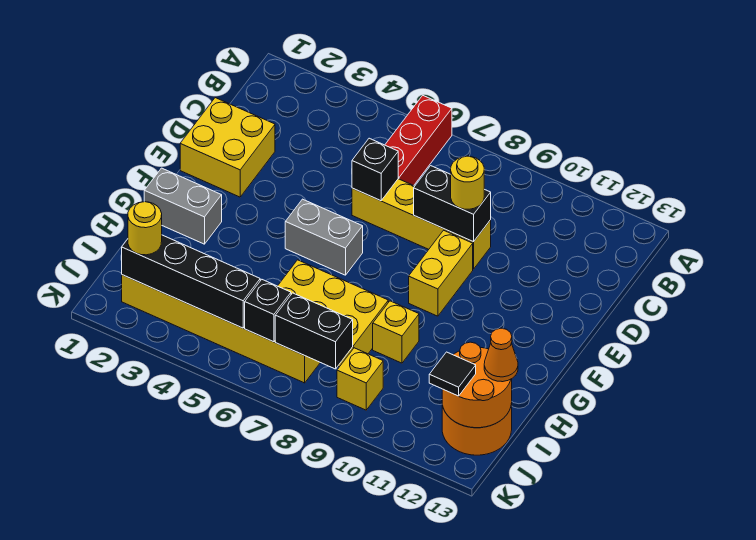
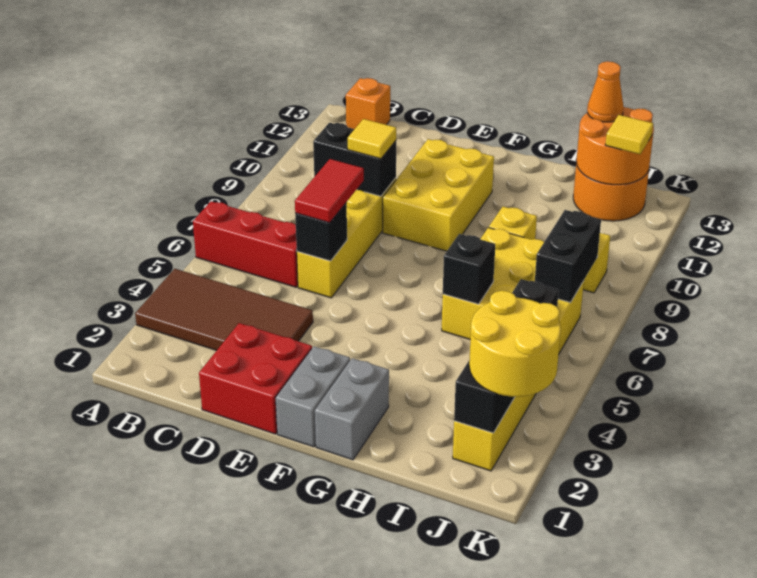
none -> brown tile A3:D4 level 1
none -> orange brick B13 level 1
yellow brick D1:E2 level 1 -> red brick D1:E2 level 1
none -> red tile D6:D7 level 3
black brick D8:D9 level 2 -> black brick C9:D9 level 2
yellow round brick D9 level 3 -> yellow tile D9 level 3
yellow brick E9:F9 level 1 -> yellow brick E9:F11 level 1
grey brick F5:F6 level 1 -> grey brick F1:F2 level 1
yellow round brick J2 level 3 -> yellow round brick J2:K3 level 3
black brick J6 level 2 -> black brick H6 level 2
black tile J12 level 3 -> yellow tile J12 level 3

